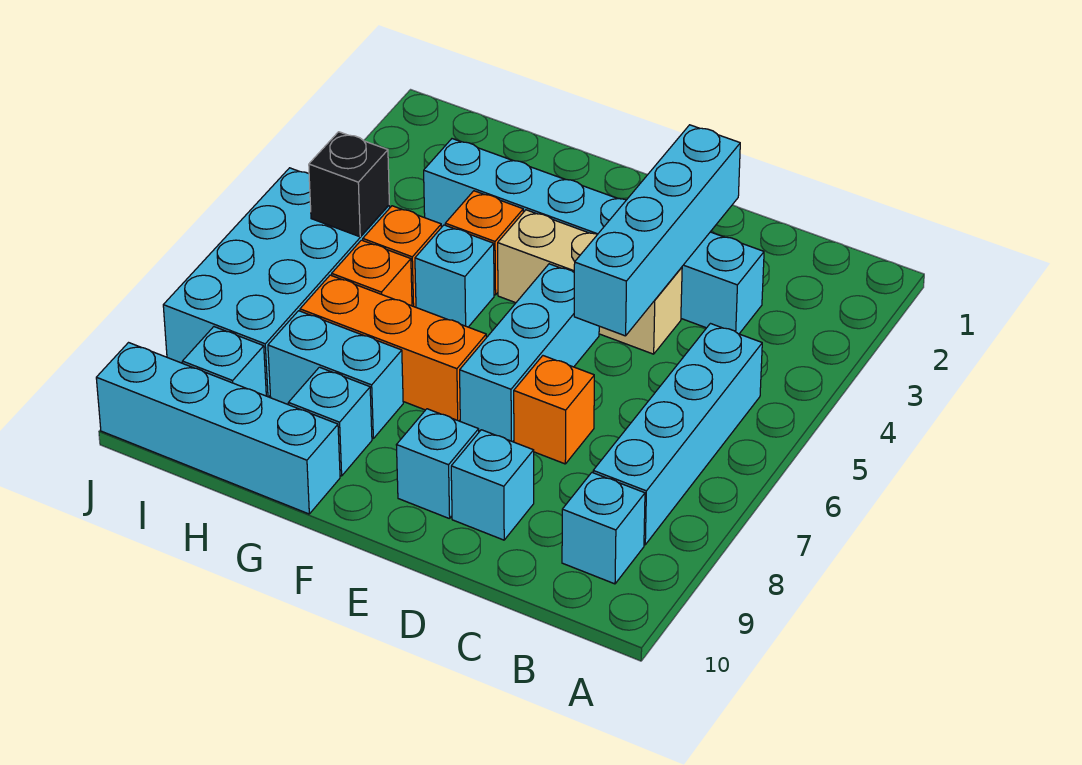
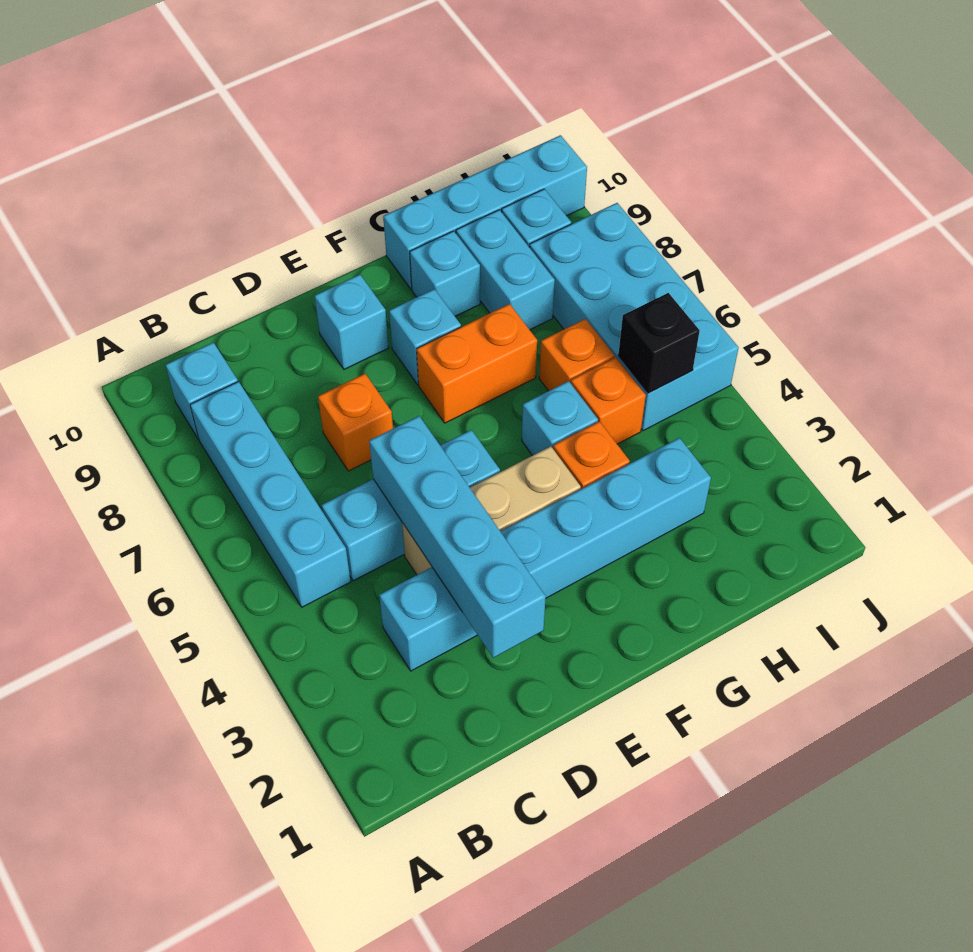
cyan brick D9 level 1 -> cyan brick F8 level 1
cyan brick E5:E7 level 1 -> cyan brick C5:E5 level 1
orange brick F7:H7 level 1 -> orange brick F7:G7 level 1
cyan brick G8:H8 level 1 -> cyan brick H8:H9 level 1

